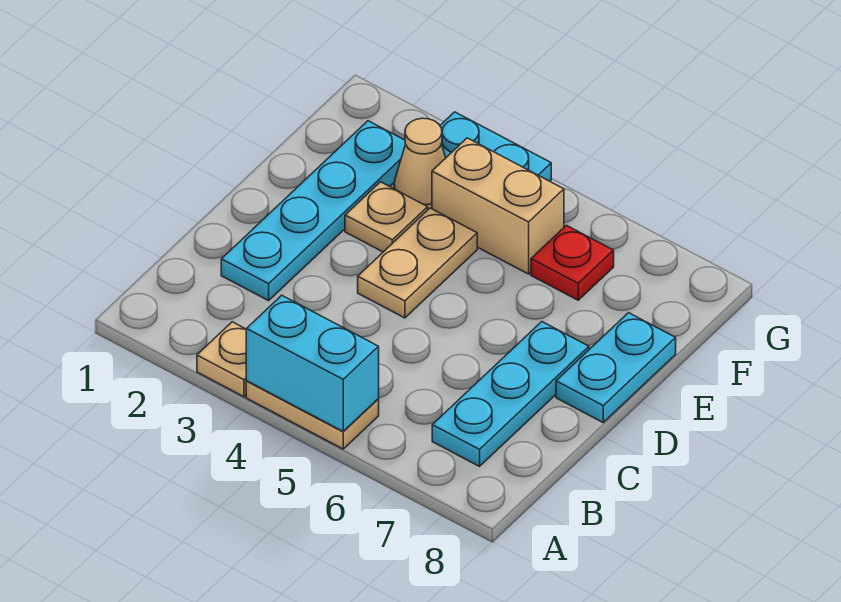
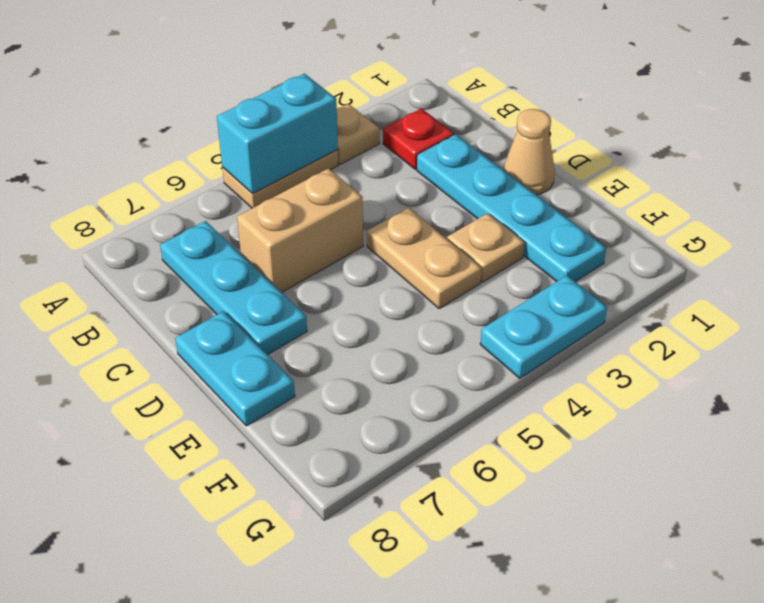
tan cone F3 level 1 -> tan cone D1 level 1
tan brick F4:F5 level 1 -> tan brick C5:C6 level 1
red plate F6 level 1 -> red plate B2 level 1

